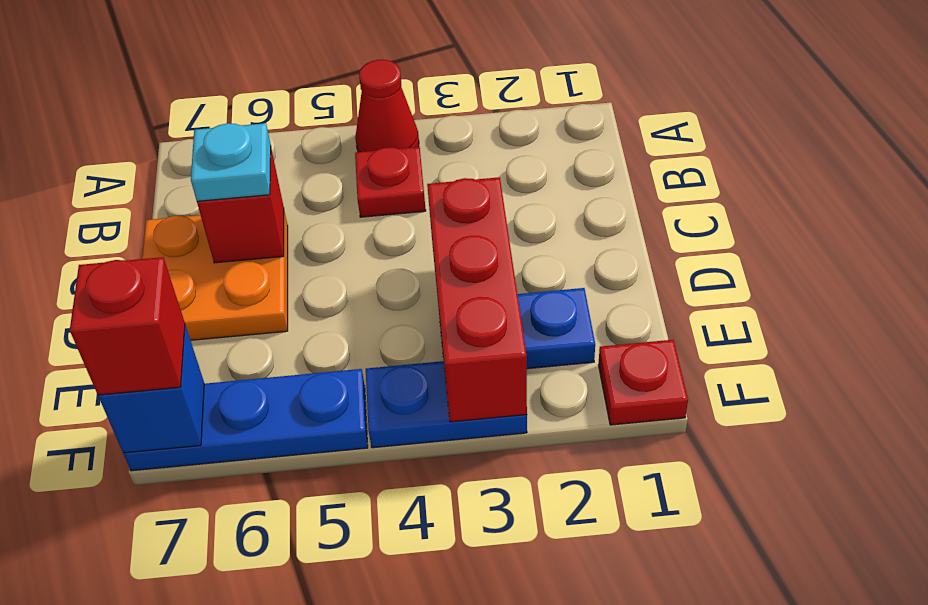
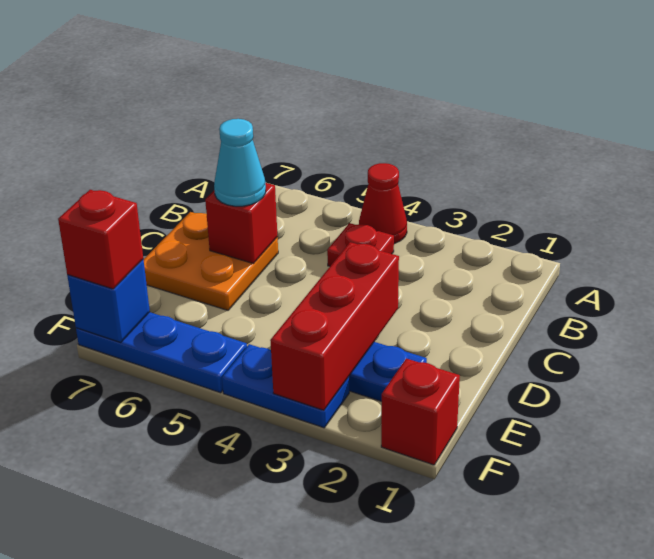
cyan plate C6 level 3 -> cyan cone C6 level 3
red plate F1 level 1 -> red brick F1 level 1

